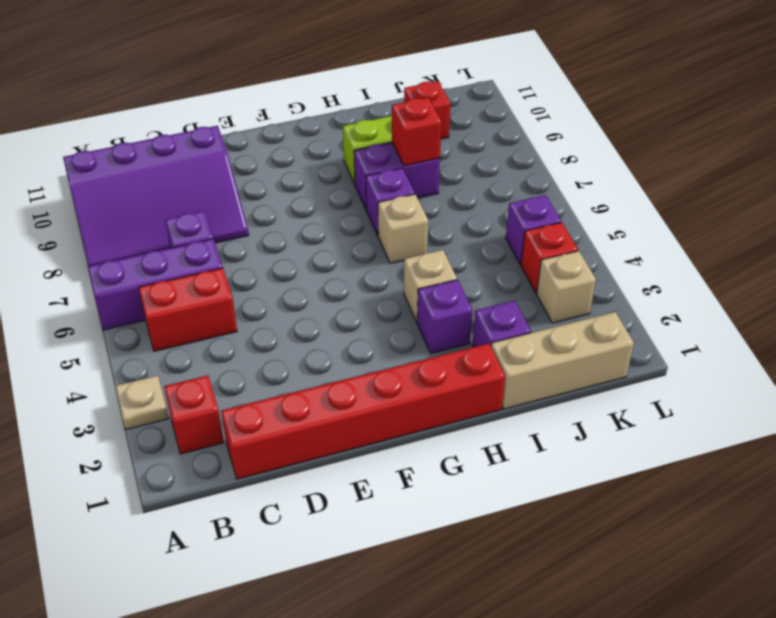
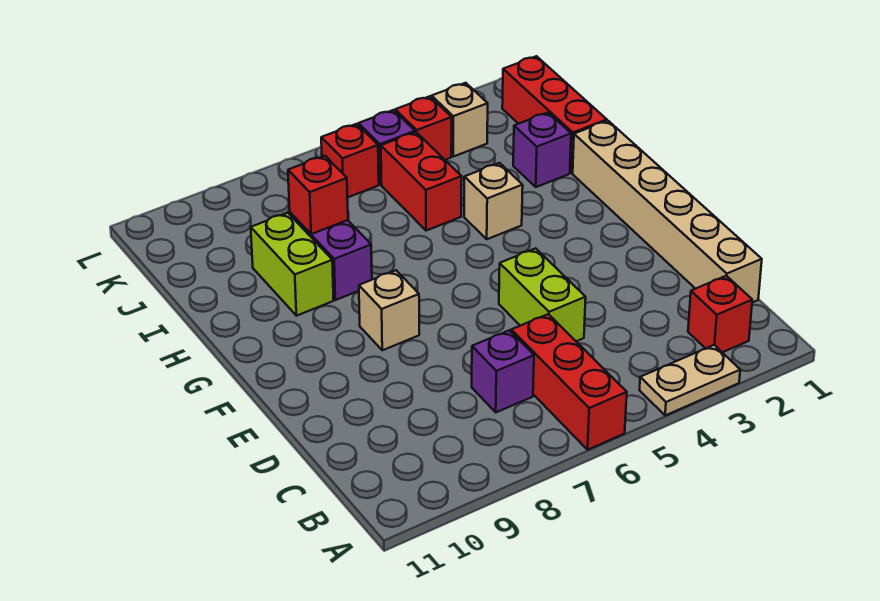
tan plate A3 level 1 -> tan plate A3:A4 level 1
purple brick A6:C6 level 1 -> red brick A6:C6 level 1
purple slope A8:D10 level 1 top 10 -> none
red brick B5:C5 level 1 -> red brick I5:J5 level 1
red brick C1:H1 level 1 -> tan brick C1:H1 level 1
none -> lime brick D5:E5 level 1
purple brick H3 level 1 -> none
tan brick H6 level 1 -> tan brick F8 level 1
purple brick H7 level 1 -> none
tan brick I1:K1 level 1 -> red brick I1:K1 level 1
red brick J10 level 1 -> red brick K6 level 1

